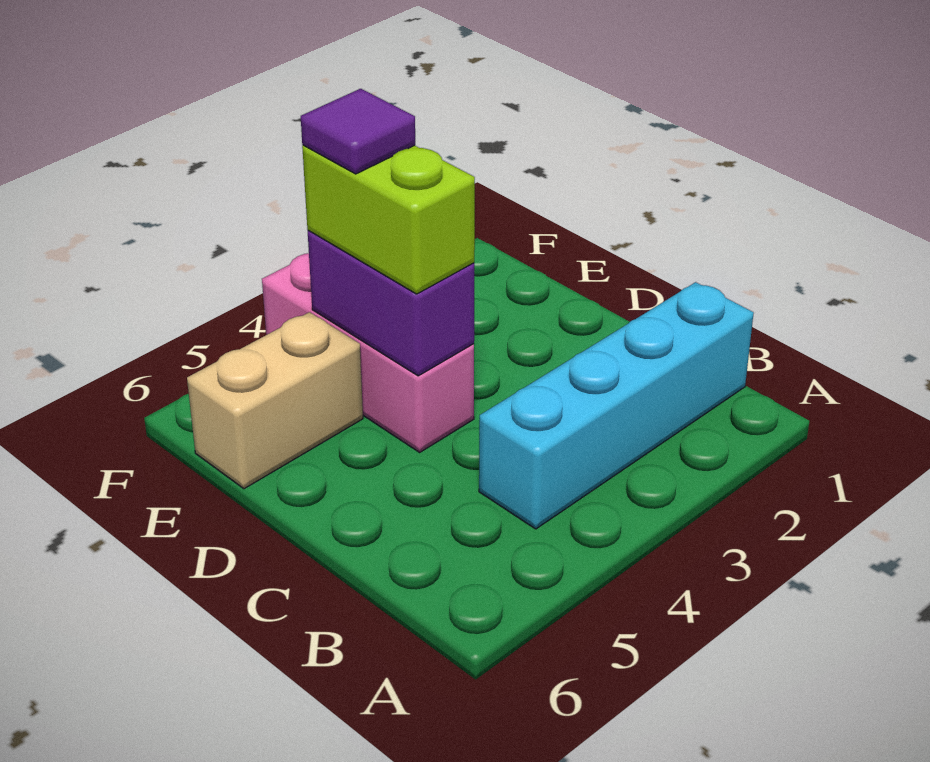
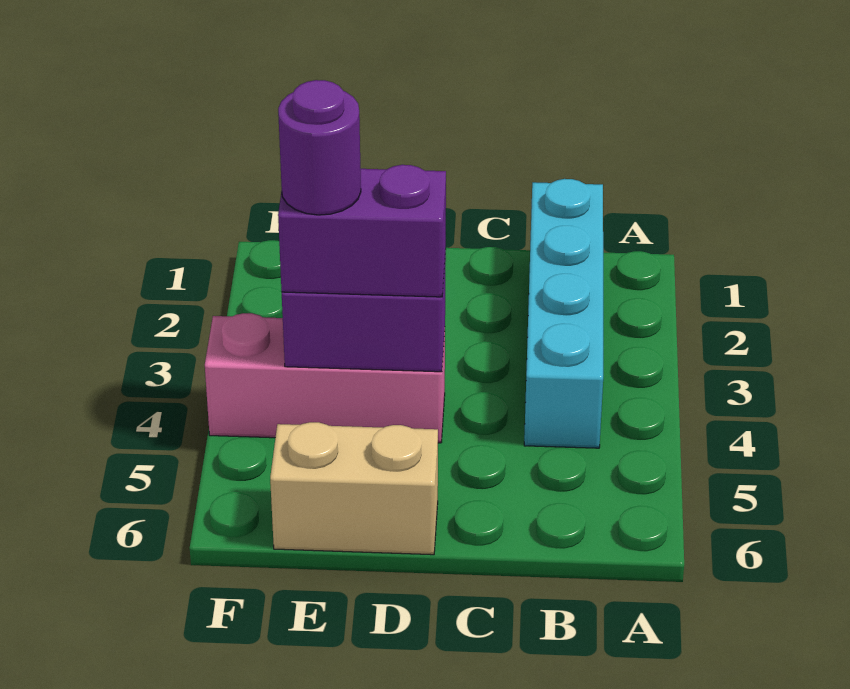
lime brick D4:E4 level 3 -> purple brick D4:E4 level 3
purple tile E4 level 4 -> purple round brick E4 level 4
tan brick E5:E6 level 1 -> tan brick D6:E6 level 1

